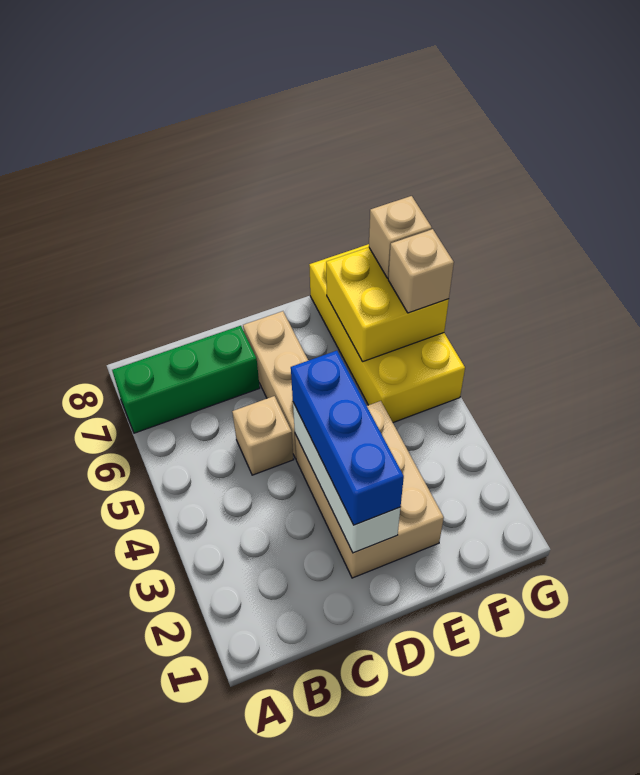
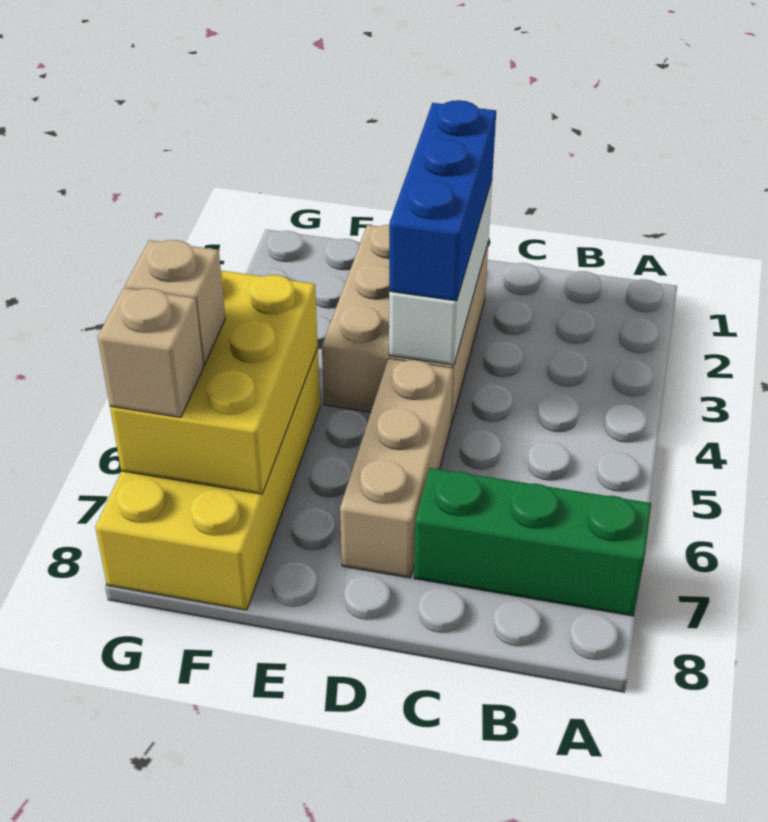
tan brick C5 level 1 -> none
yellow brick F6:G7 level 2 -> yellow brick F5:G7 level 2

